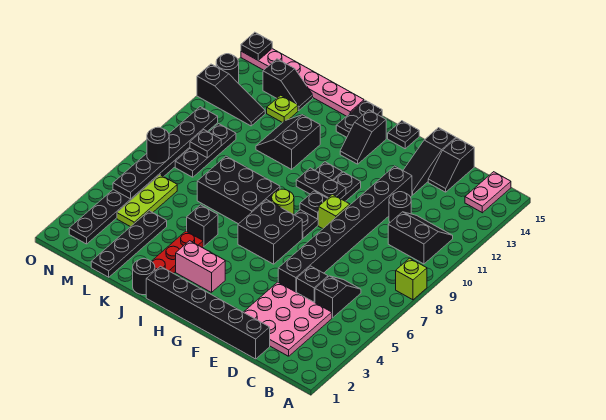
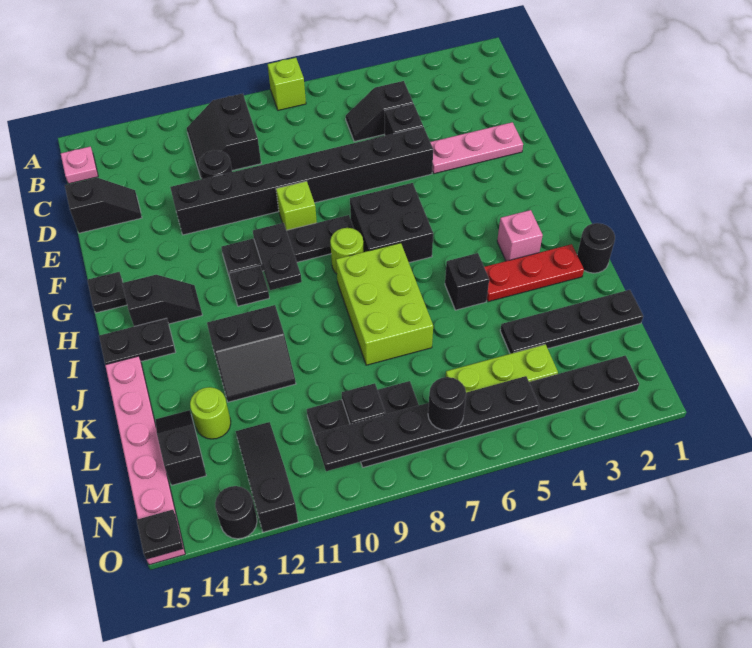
pink plate B14:B15 level 1 -> pink plate B15 level 1
pink plate C2:E4 level 1 -> pink plate E2:E4 level 1
black brick D1:I1 level 1 -> none
black slope E13:E15 level 1 top 15 -> none
black plate G9 level 2 -> none
pink brick H3:I3 level 1 -> pink brick I3 level 1
black brick I7:K8 level 1 -> lime brick I7:K8 level 1
lime plate L13 level 1 -> lime round brick L13 level 1

